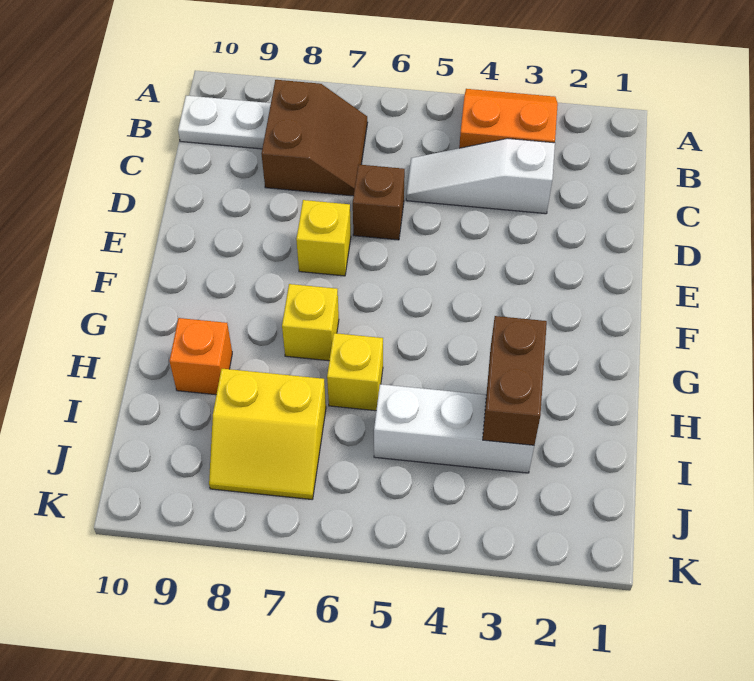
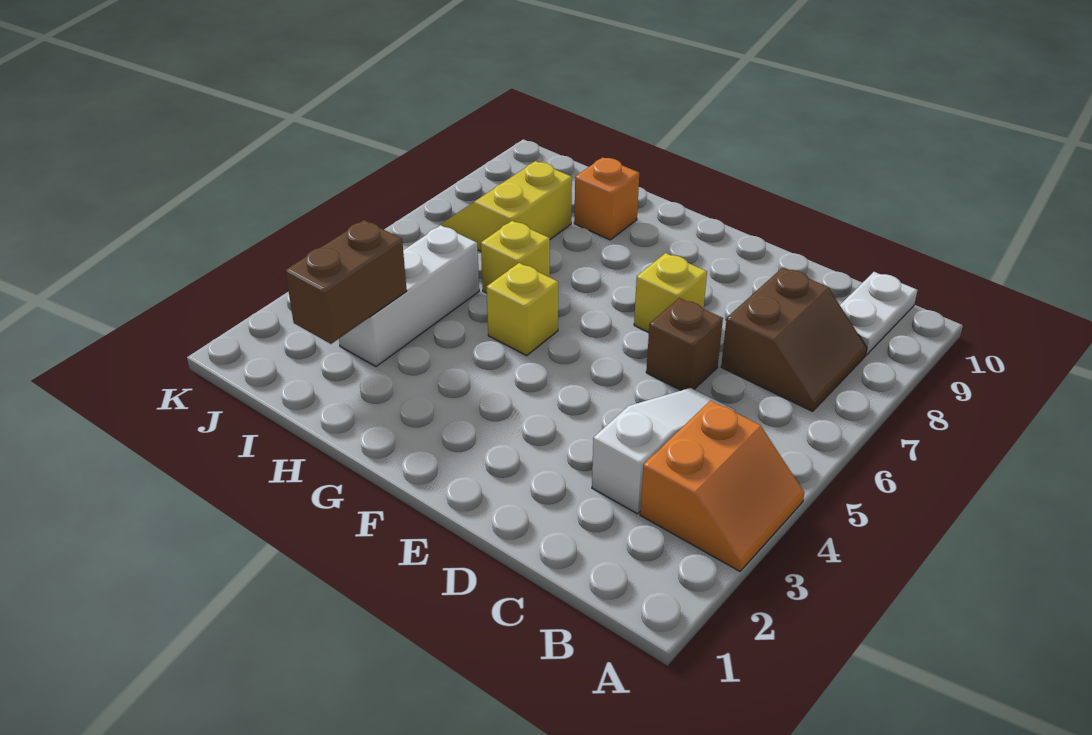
brown slope B7:C8 level 1 top 8 -> brown slope B7:C8 level 1 top C
yellow brick G7 level 1 -> yellow brick G5 level 1
brown brick H3:I3 level 2 -> brown brick I2:I3 level 2

